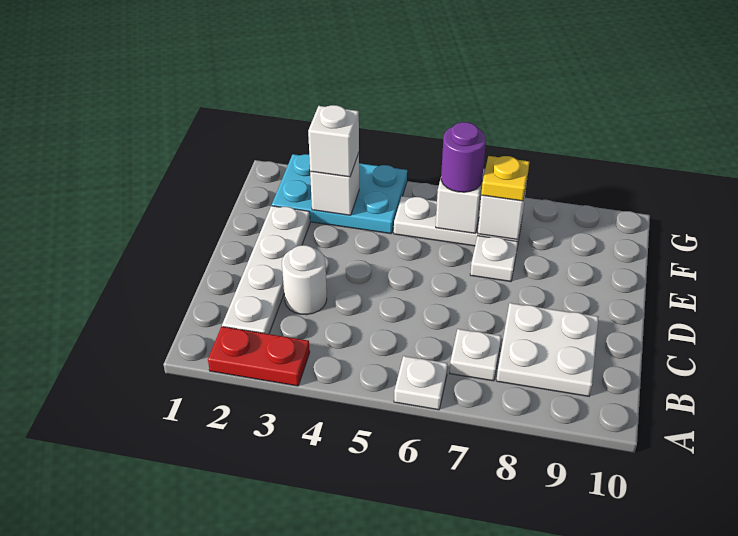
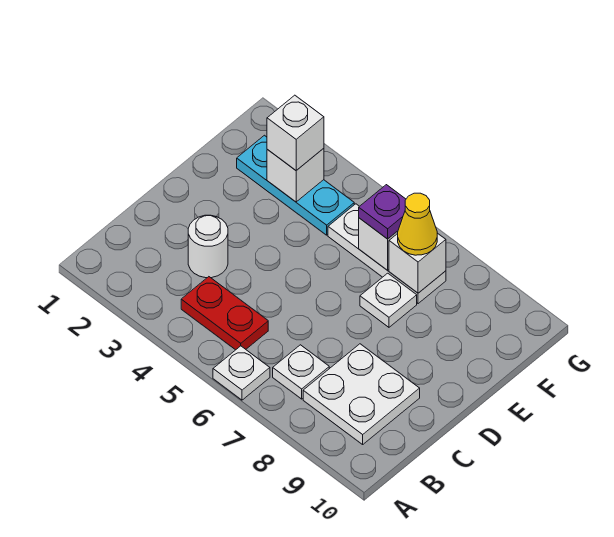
red plate A2:A3 level 1 -> red plate B4:B5 level 1
white plate B2:E2 level 1 -> none
cyan plate F2:G4 level 1 -> cyan plate F2:F4 level 1
purple round brick F6 level 3 -> purple plate F6 level 3
yellow plate F7 level 3 -> yellow cone F7 level 3

